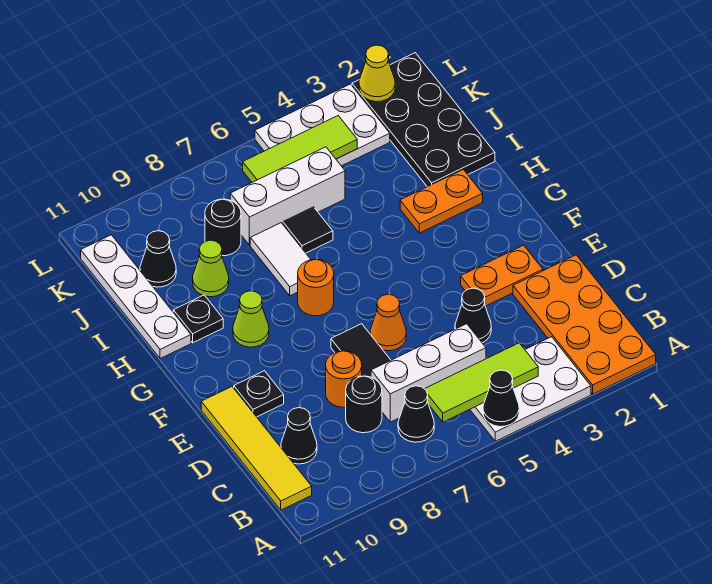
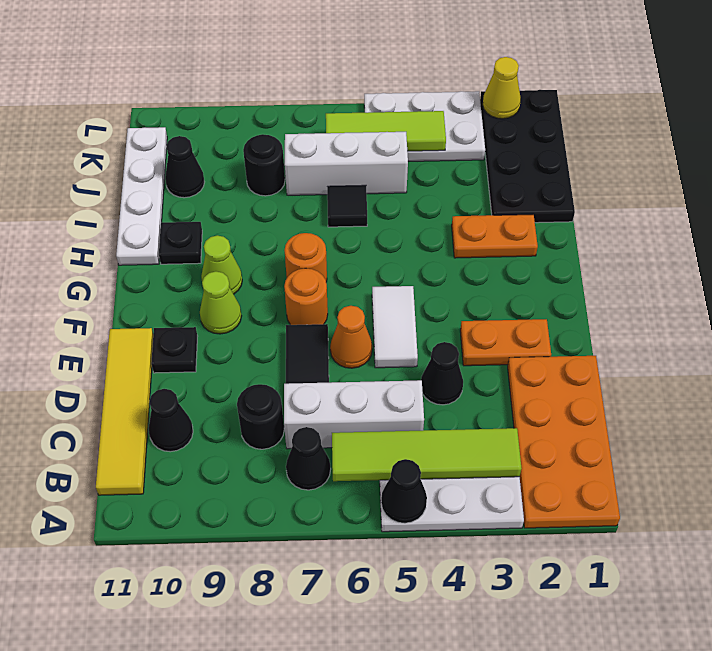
lime tile B4:B6 level 2 -> lime tile B3:B6 level 2
orange round brick D8 level 1 -> orange round brick F7 level 1
white tile H7:I7 level 1 -> white tile E5:F5 level 1
lime cone I9 level 1 -> lime cone F9 level 1

